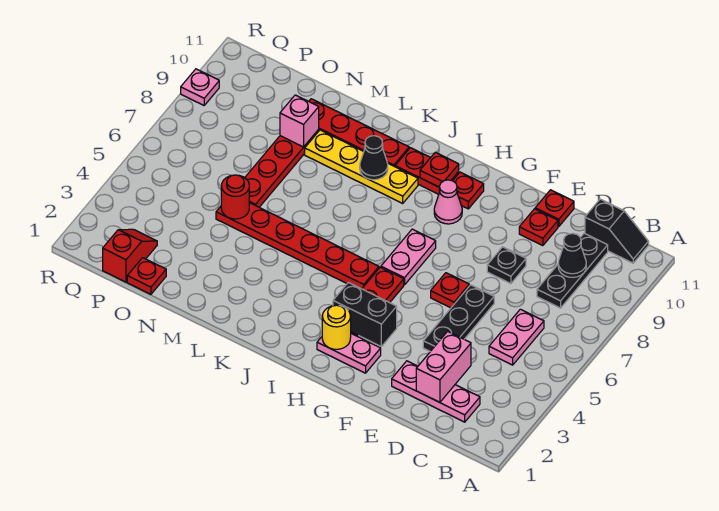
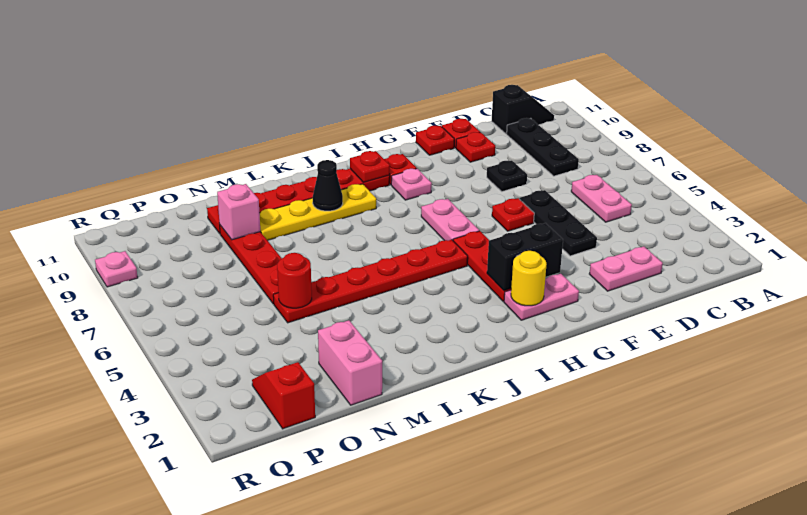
pink plate C2:E2 level 1 -> pink plate D2:E2 level 1
black cone C9 level 2 -> none
pink brick D2:D3 level 2 -> pink brick N1:N2 level 1
pink cone H9 level 1 -> pink plate H9 level 1
red plate O1 level 1 -> red plate F11 level 1

